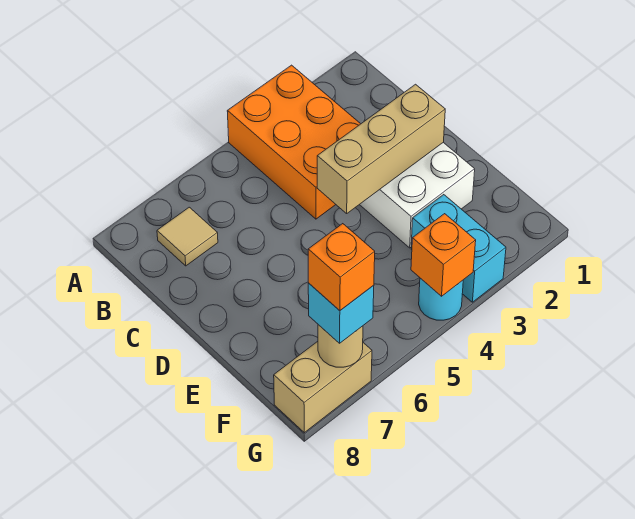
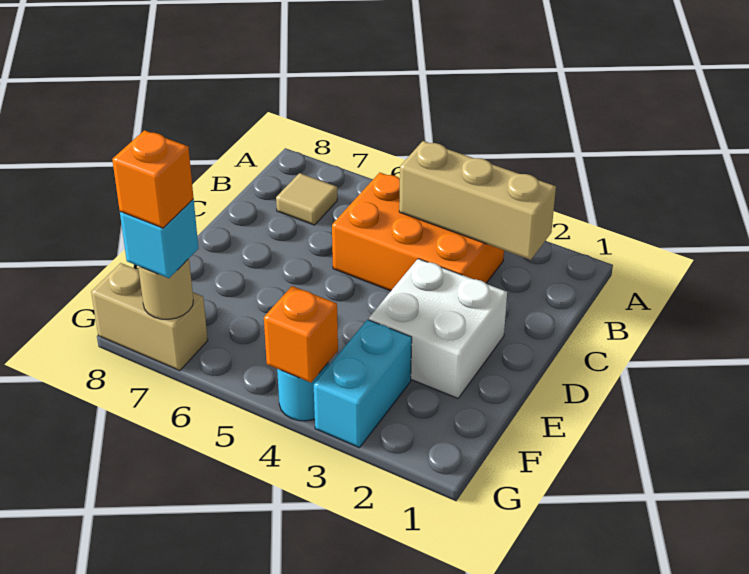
orange brick A3:C4 level 1 -> orange brick B3:C5 level 1
tan brick D2:D4 level 2 -> tan brick B2:B4 level 2

